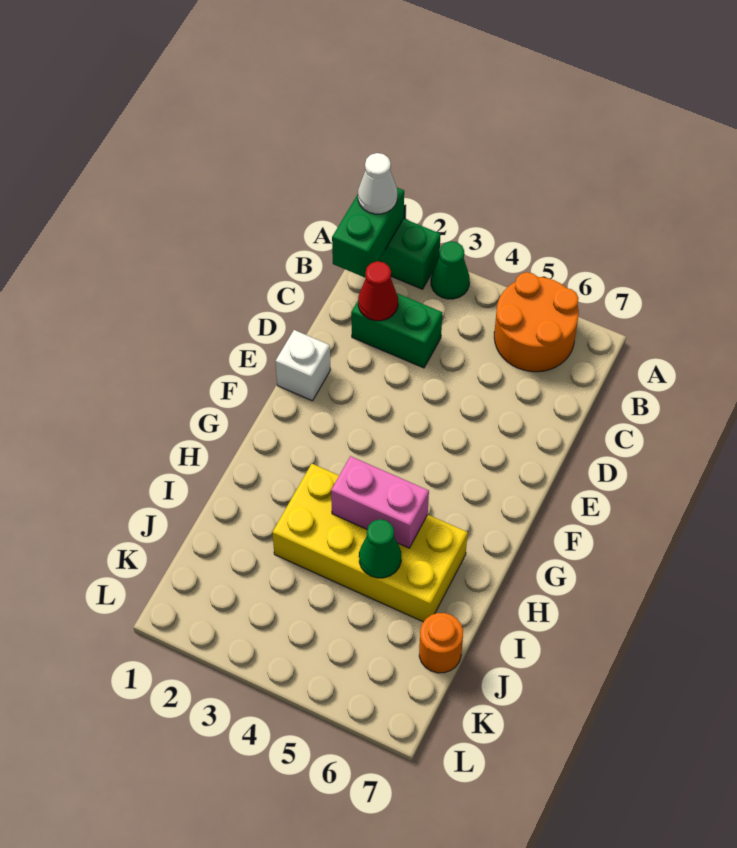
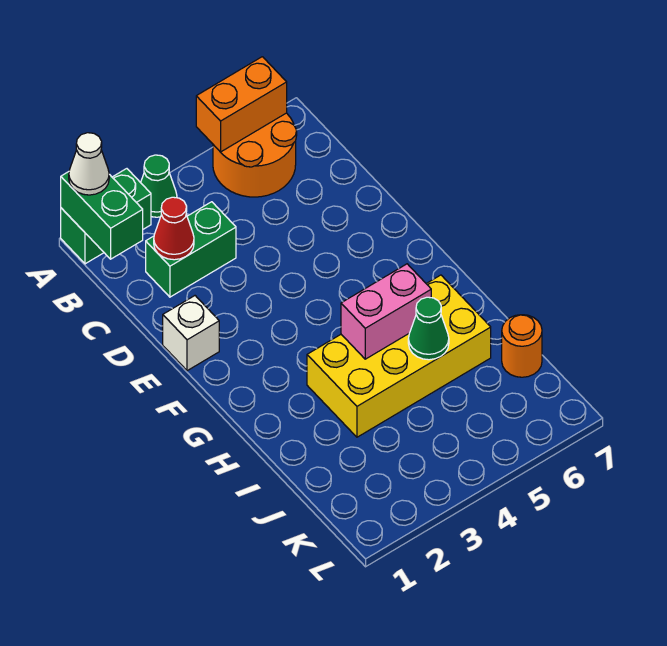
none -> orange brick A5:A6 level 2

